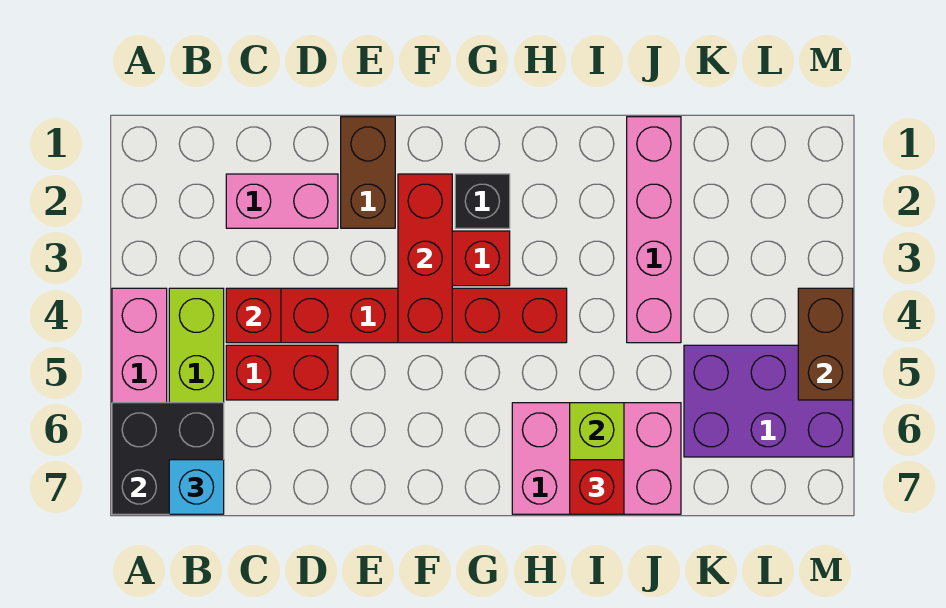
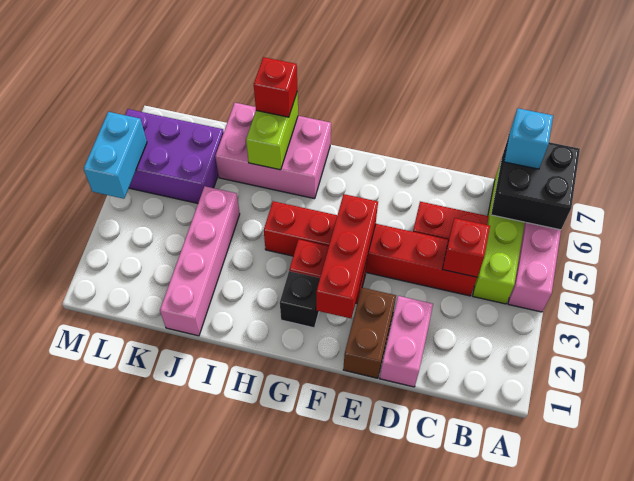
pink brick C2:D2 level 1 -> pink brick D1:D2 level 1
brown brick M4:M5 level 2 -> cyan brick M4:M5 level 2

